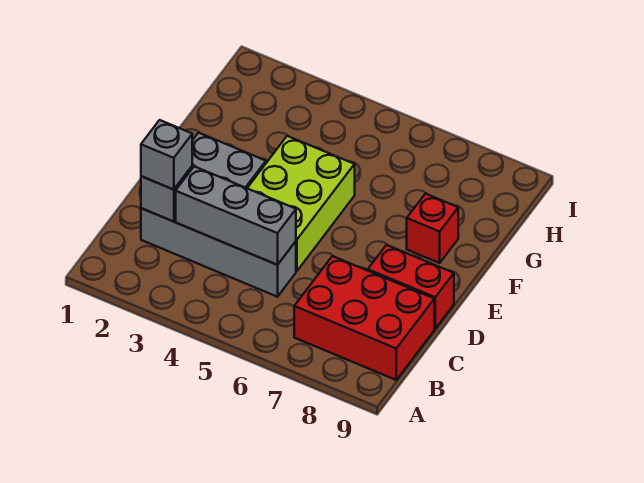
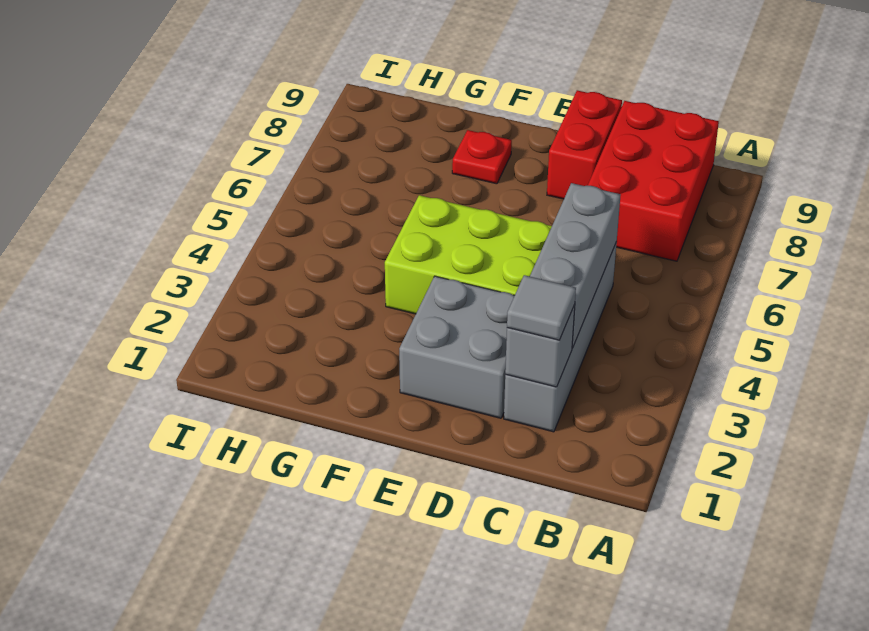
grey brick C2 level 3 -> grey tile C2 level 3
red brick F8 level 1 -> red plate F8 level 1

